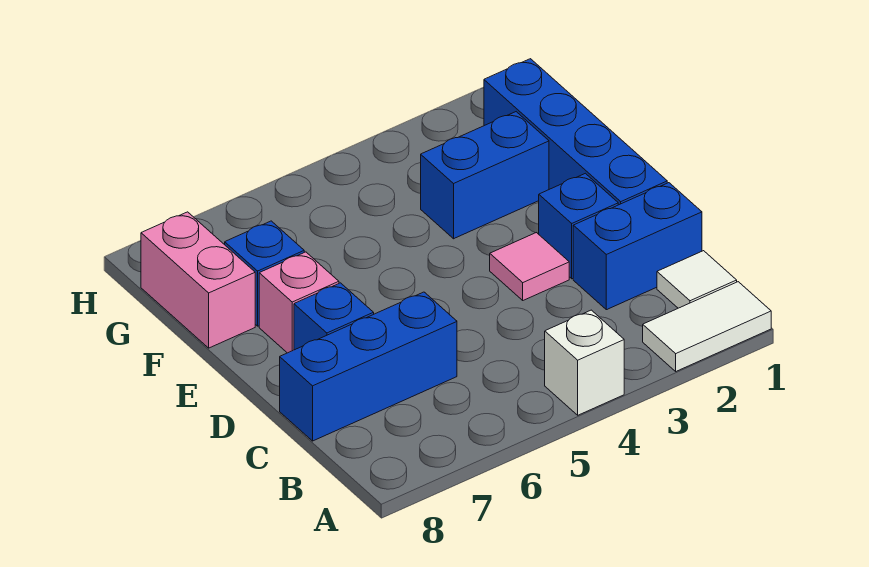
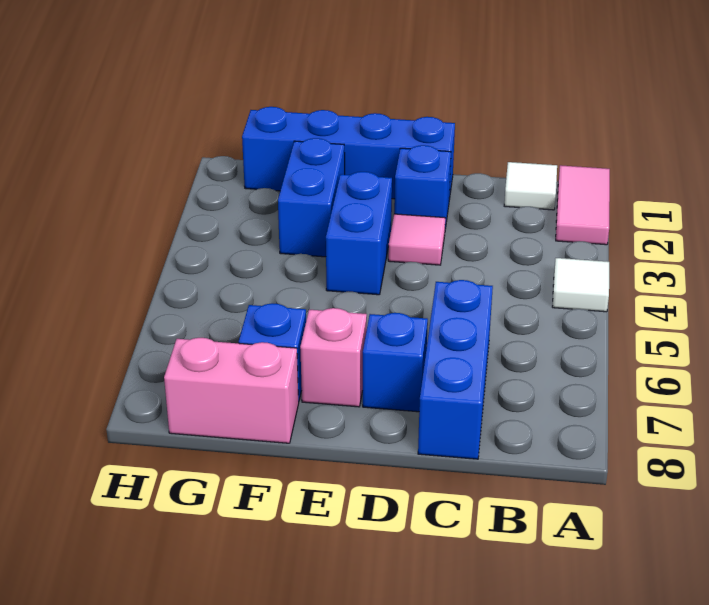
white tile A1:A2 level 1 -> pink tile A1:A2 level 1
white brick A4 level 1 -> white tile A4 level 1
blue brick C1:C2 level 1 -> blue brick E3:E4 level 1

